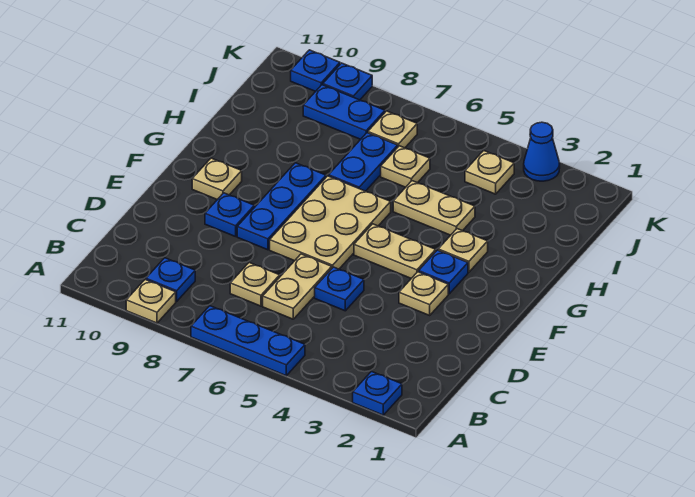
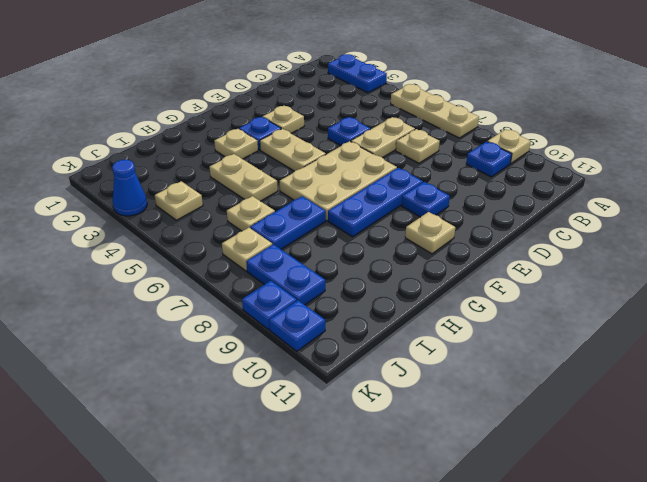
blue plate A2 level 1 -> blue plate A2:A3 level 1
blue plate A5:A7 level 1 -> tan plate A5:A7 level 1

